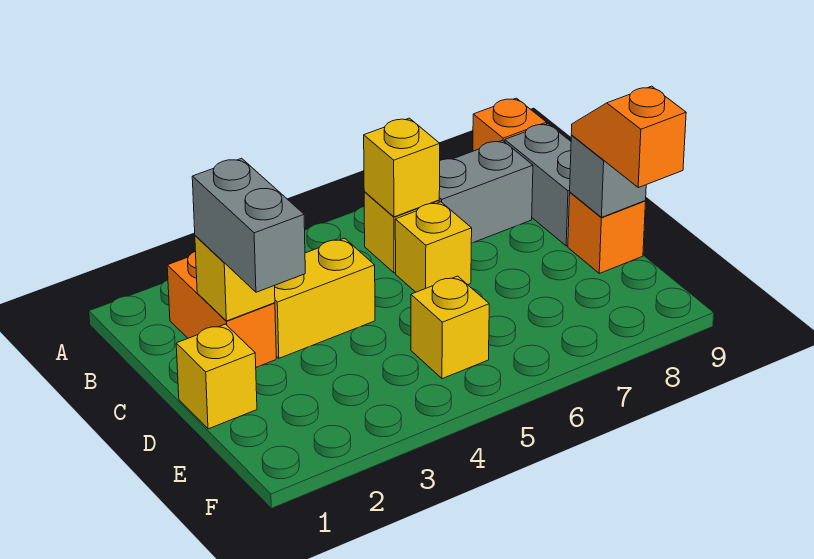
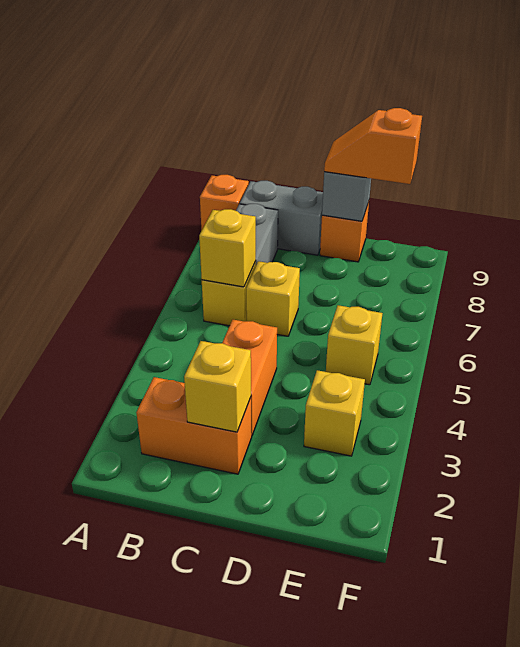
grey brick C2:D2 level 3 -> none
yellow brick C3:C4 level 1 -> orange brick C3:C4 level 1
yellow brick D1 level 1 -> yellow brick E3 level 1

